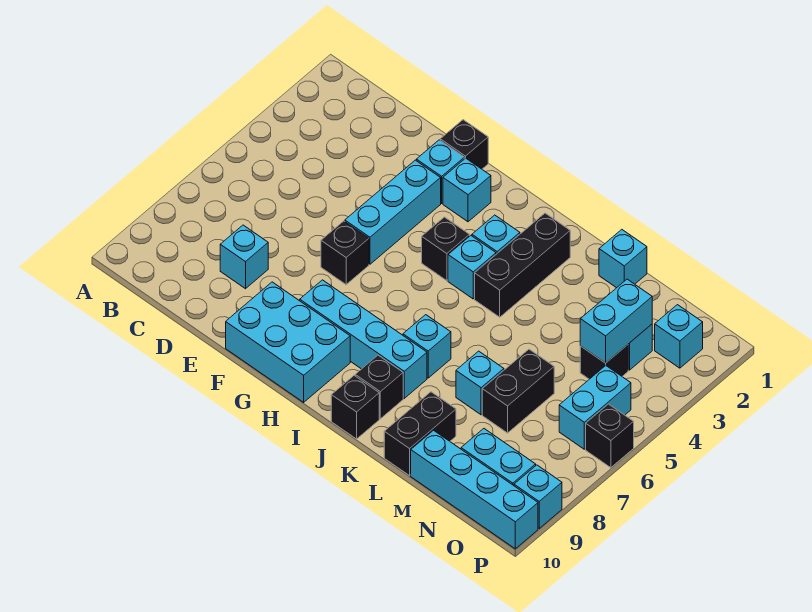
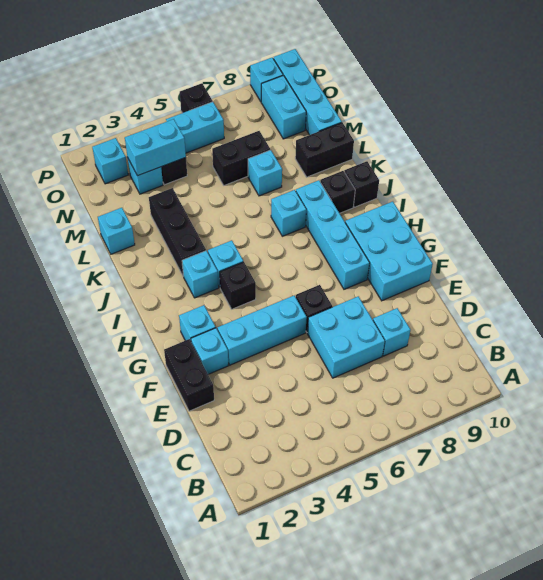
none -> cyan brick D6:E7 level 1
black brick F1 level 1 -> black brick E1:F1 level 1
black brick J2:J4 level 1 -> black brick J3:L3 level 1

